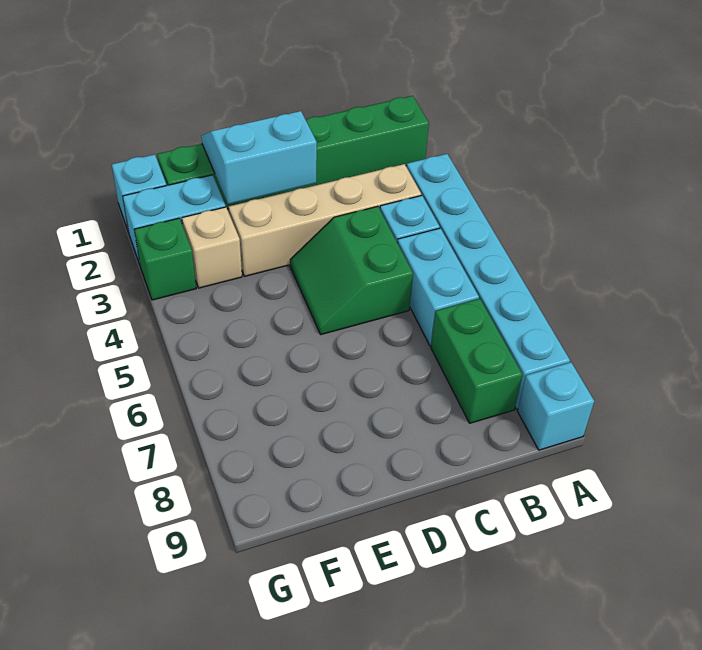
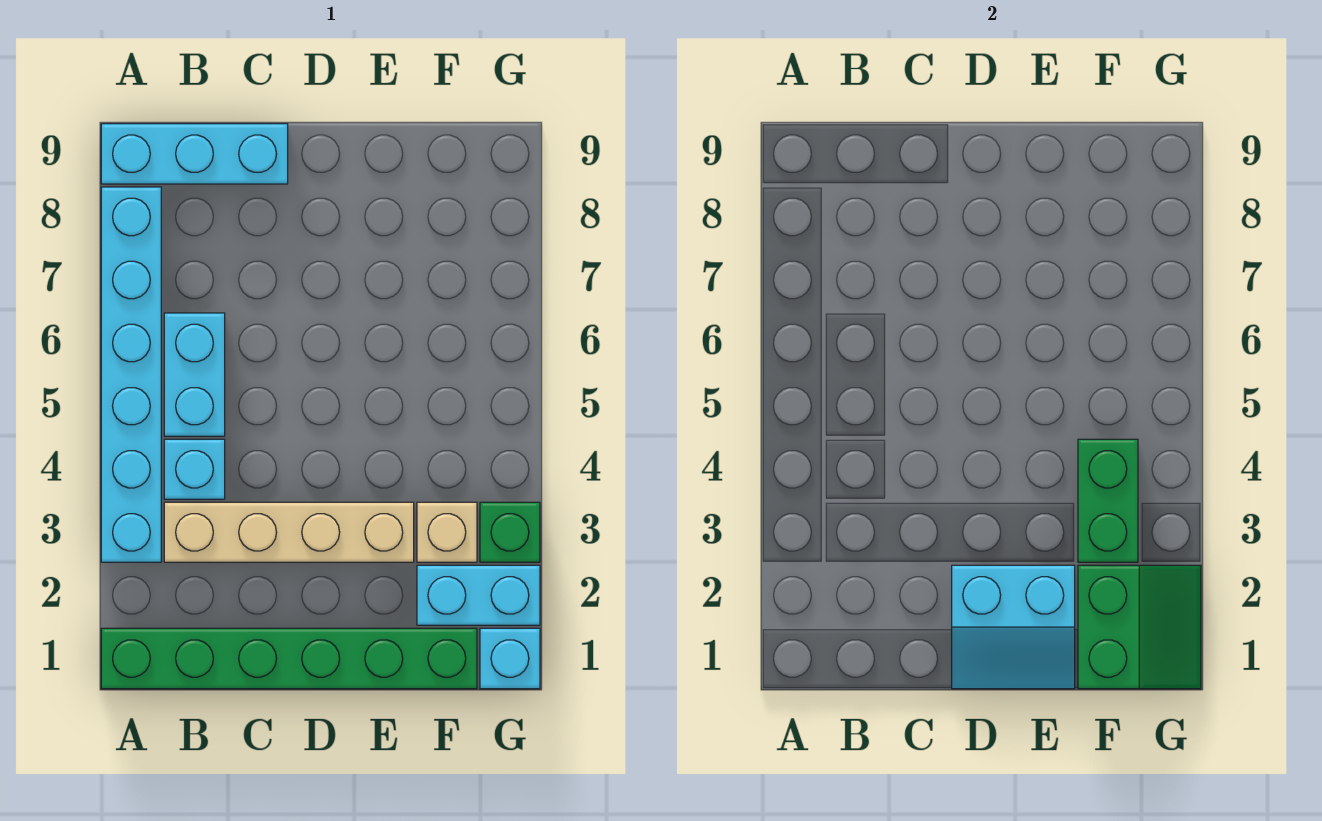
cyan brick A9 level 1 -> cyan brick A9:C9 level 1
green brick B7:B8 level 1 -> green brick F3:F4 level 2
green slope C4:D5 level 1 top C -> green slope F1:G2 level 2 top F

